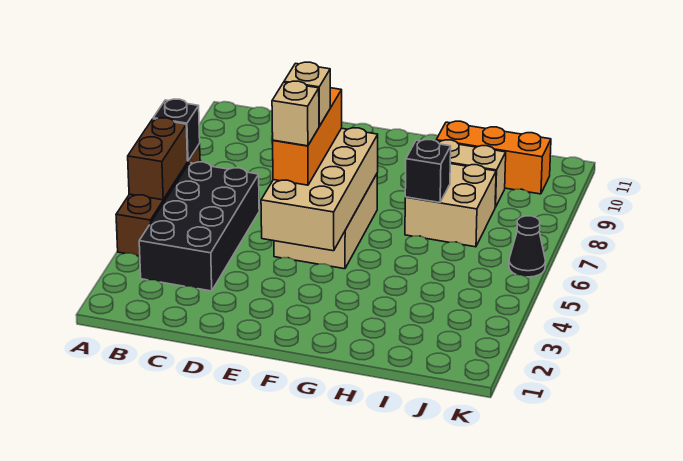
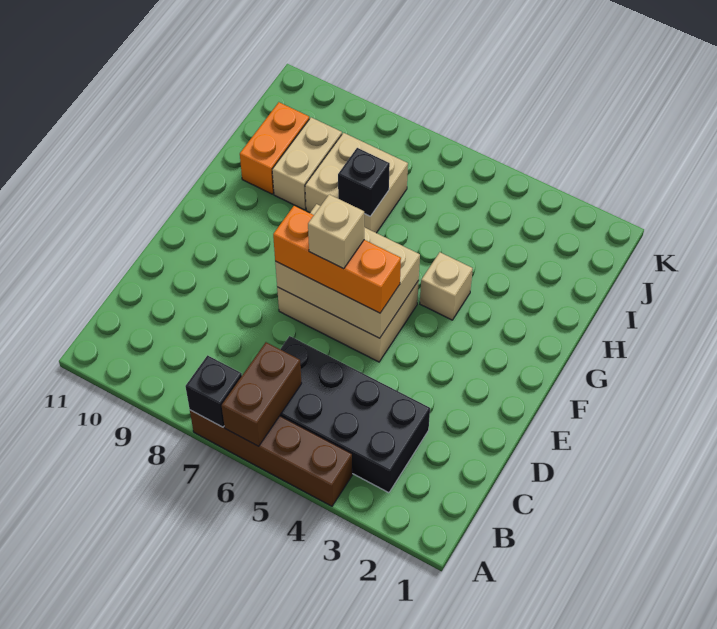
brown brick A5:A6 level 2 -> brown brick A6:B6 level 2
tan brick E4:F7 level 2 -> tan brick E5:F7 level 2
tan brick E5 level 4 -> tan brick G4 level 1
orange brick H10:J10 level 1 -> orange brick H10:I10 level 1
black cone K6 level 1 -> none

